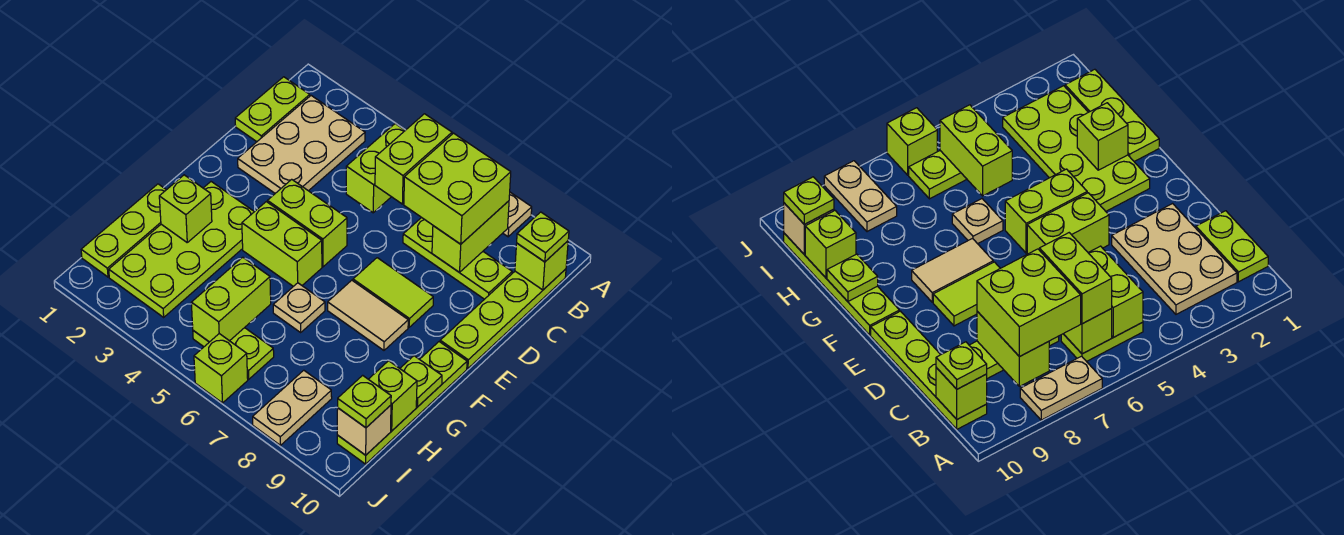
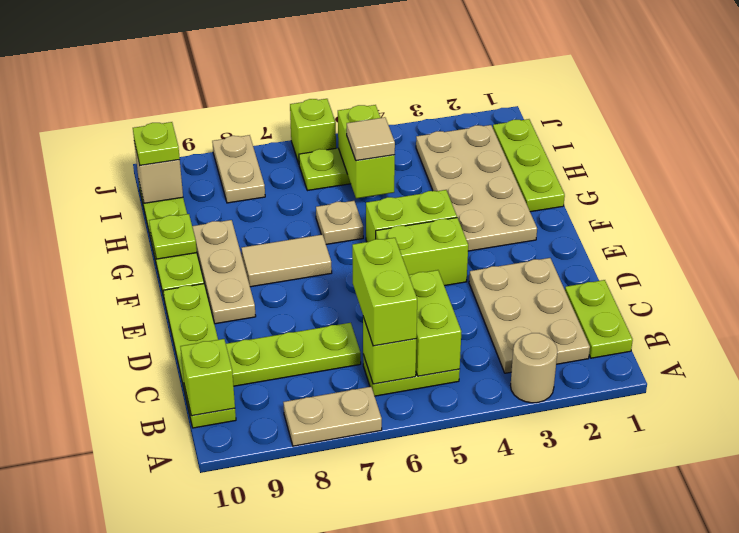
none -> tan round brick A3 level 1
lime brick B7:C8 level 3 -> none
lime brick B8:C8 level 2 -> none
lime plate B10 level 3 -> none
lime tile E7:E8 level 1 -> none
none -> tan plate E9:G9 level 1
lime plate F2:I3 level 1 -> tan plate F2:I3 level 1
lime brick G2 level 2 -> none
none -> tan tile H5 level 3
lime brick H10 level 2 -> none

